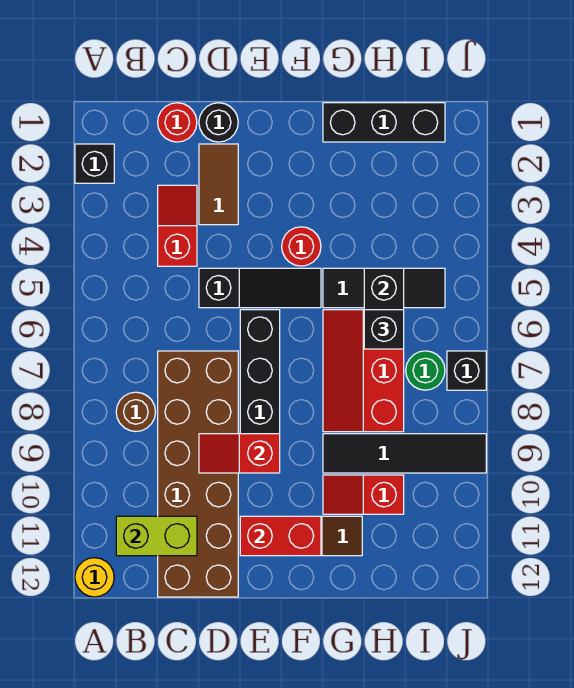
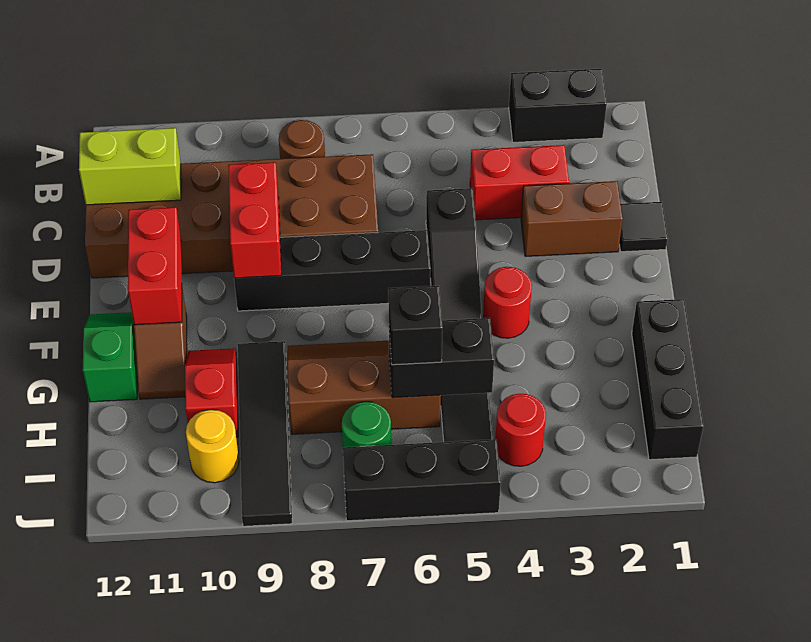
black brick A2 level 1 -> black brick A2:A3 level 1
yellow round brick A12 level 1 -> yellow round brick I10 level 1
lime brick B11:C11 level 2 -> lime brick C11:C12 level 2
red round brick C1 level 1 -> red round brick I4 level 1
red slope C3:C4 level 1 top 4 -> red brick C3:C4 level 1
black round brick D1 level 1 -> black tile D1 level 1
brown tile D2:D3 level 1 -> brown brick D2:D3 level 1
red slope D9:E9 level 2 top E -> red brick D9:E9 level 2
none -> green slope F12:G12 level 1 top G
red slope G6:H8 level 1 top H -> brown slope G6:H8 level 1 top H
black brick J7 level 1 -> black brick J5:J7 level 1

